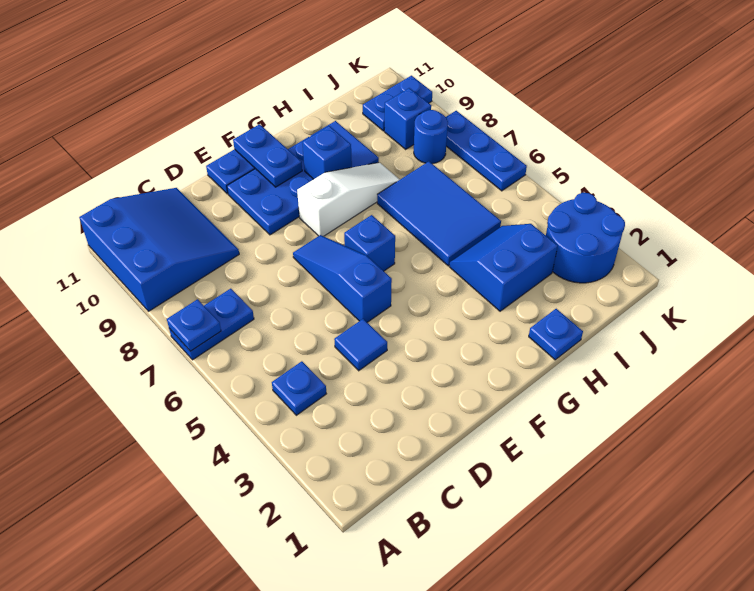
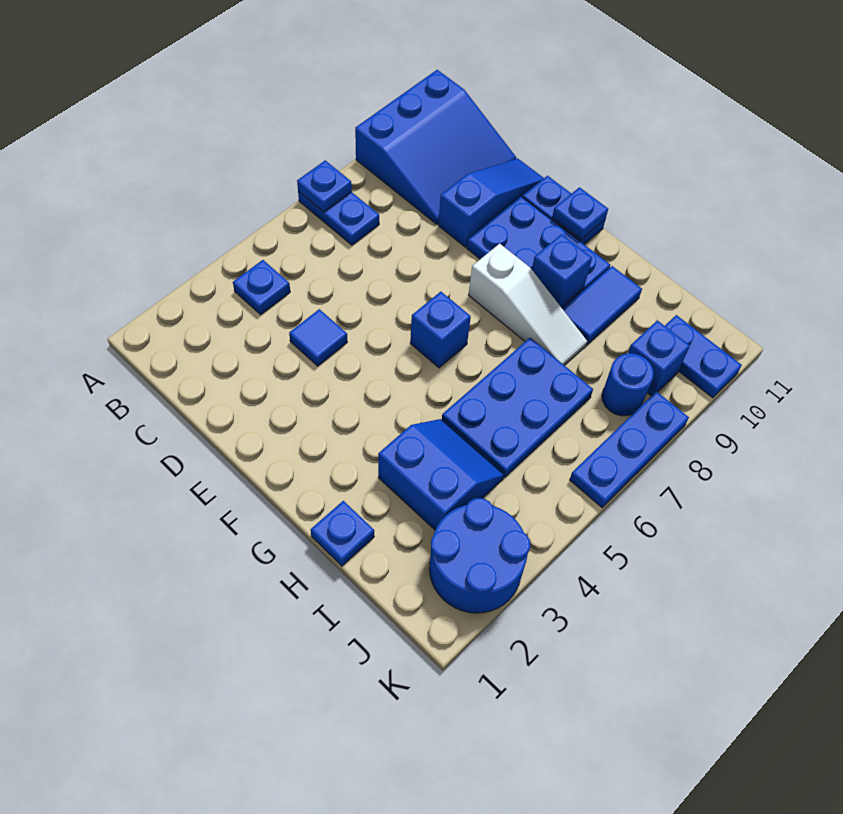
blue slope E5:E7 level 1 top 5 -> blue slope D9:D11 level 1 top 9
blue plate F10:F11 level 2 -> blue plate F11 level 2
blue tile H5:I7 level 1 -> blue plate H5:I7 level 1

